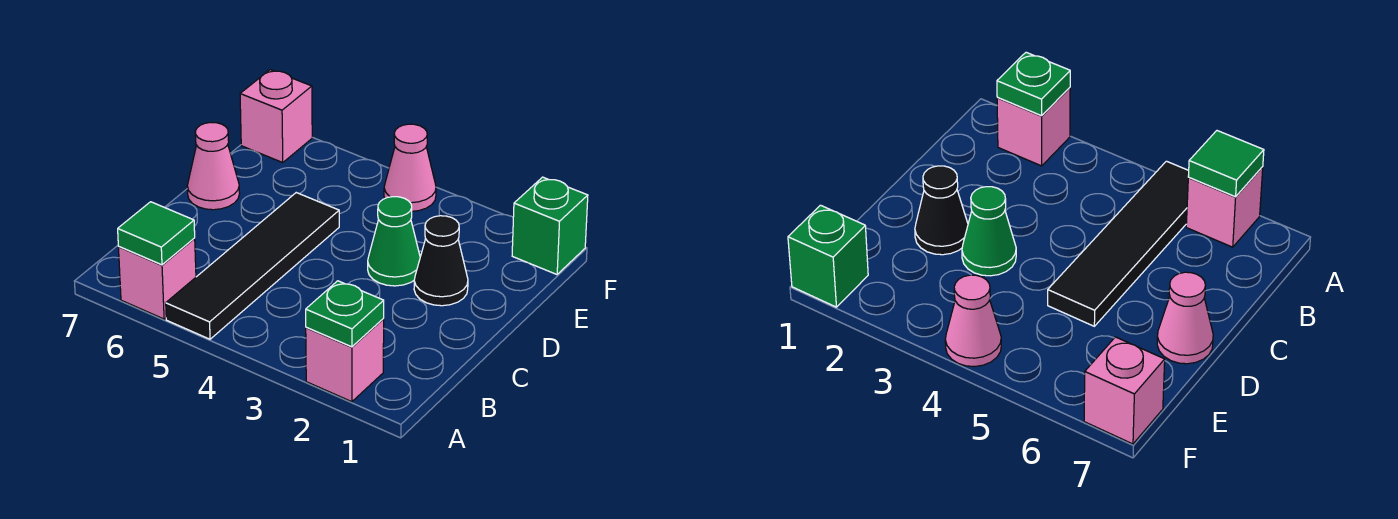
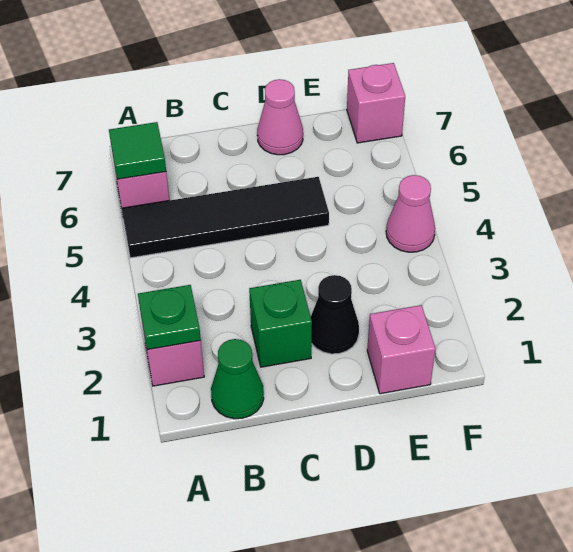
green cone D3 level 1 -> green cone B1 level 1
none -> pink brick E1 level 1
green brick F1 level 1 -> green brick C2 level 1

